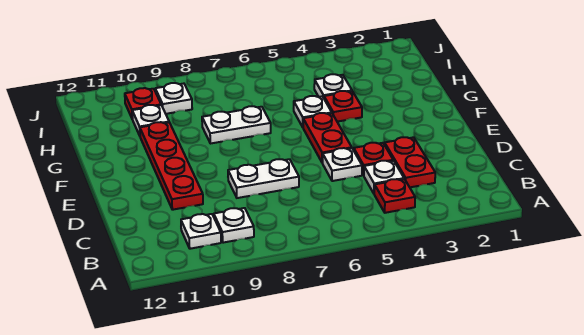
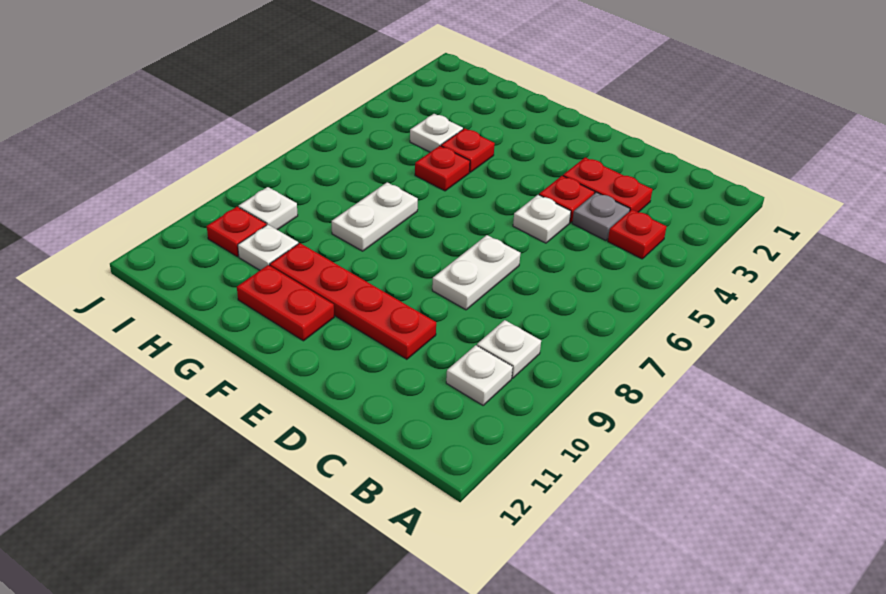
white plate C4 level 1 -> grey plate C4 level 1
red plate E5:F5 level 1 -> red plate F11:G11 level 1
white plate G5 level 1 -> red plate G5 level 1

